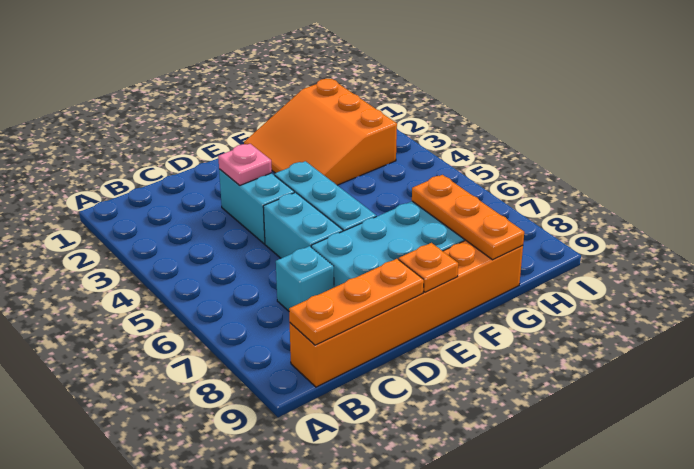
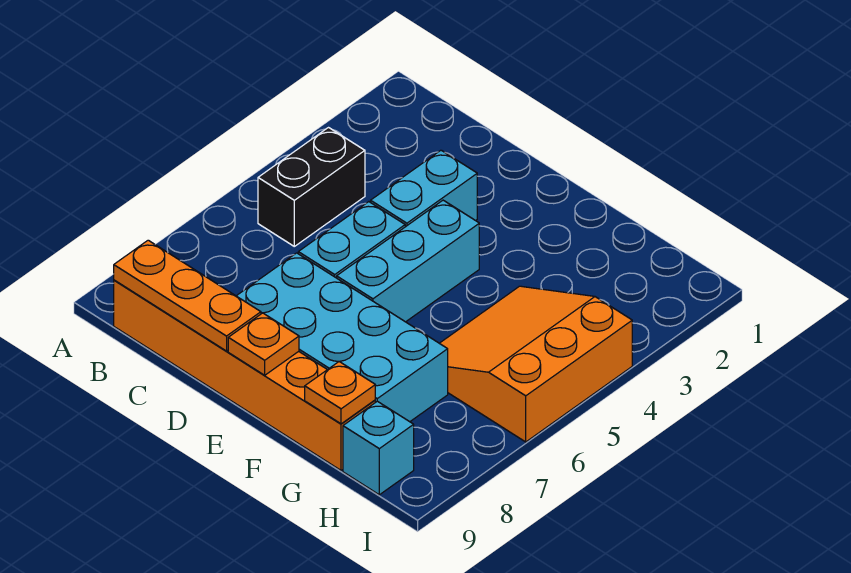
none -> black brick B4:B5 level 1
cyan brick C7 level 1 -> cyan brick H9 level 1
pink plate D3 level 2 -> none
orange slope F1:H3 level 1 top H -> orange slope G4:I6 level 1 top I
orange plate G7:G9 level 2 -> orange plate G9 level 2

